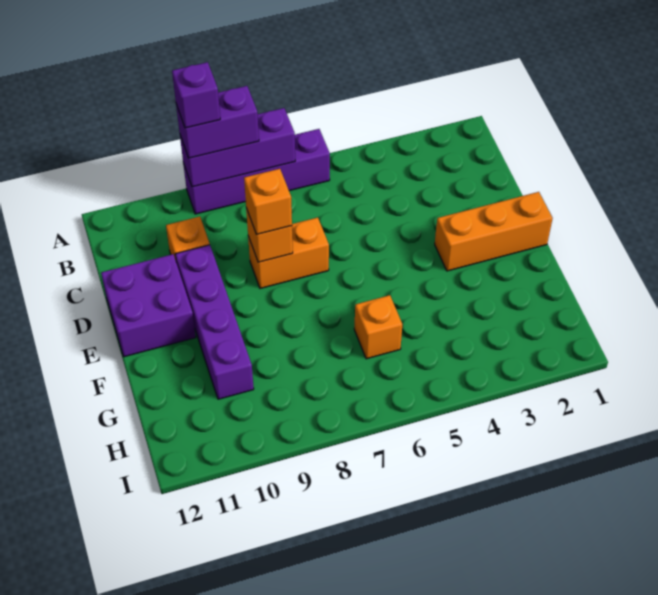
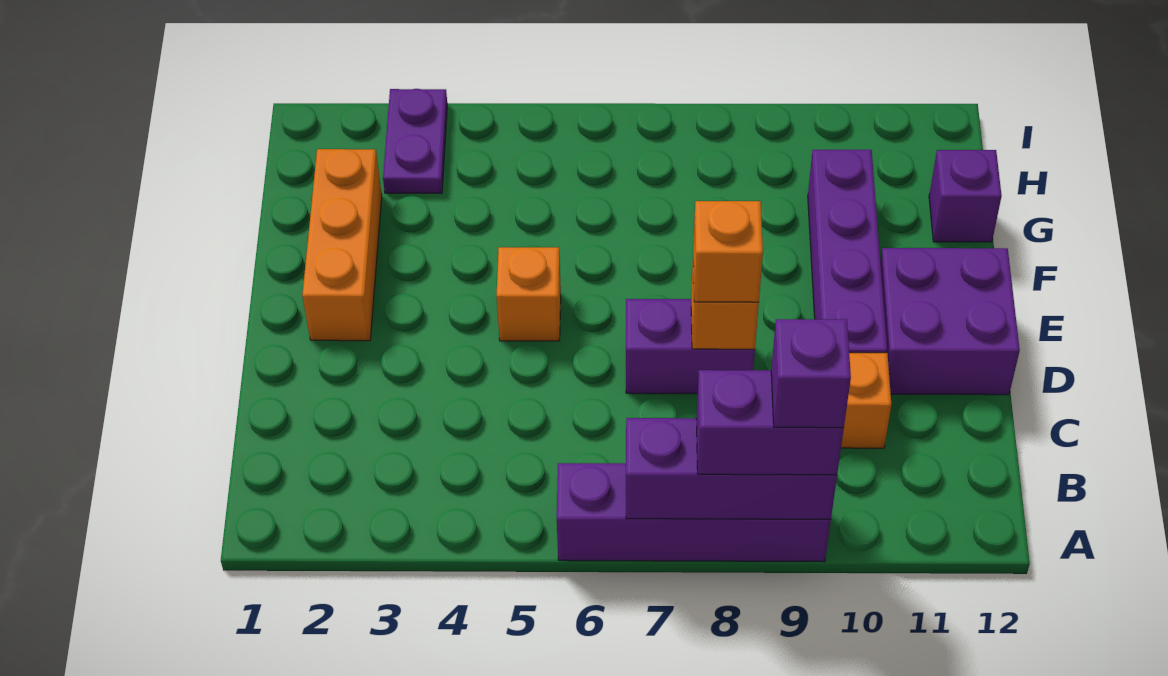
orange brick D7:D8 level 1 -> purple brick D7:D8 level 1
orange brick E1:E3 level 1 -> orange brick E2:G2 level 1
orange brick G6 level 1 -> orange brick E5 level 1
none -> purple brick G12 level 1
none -> purple plate H3:I3 level 1

